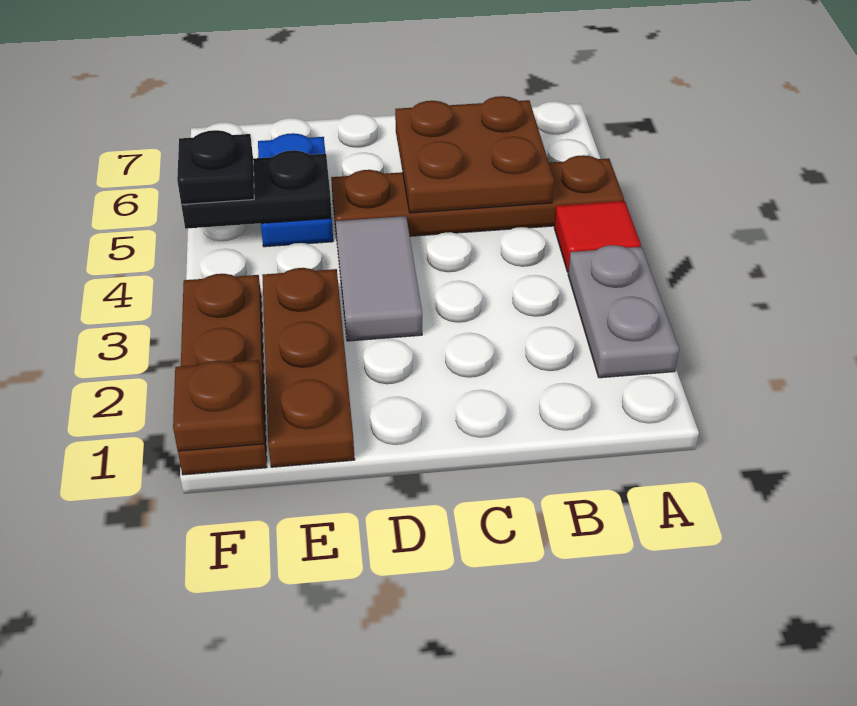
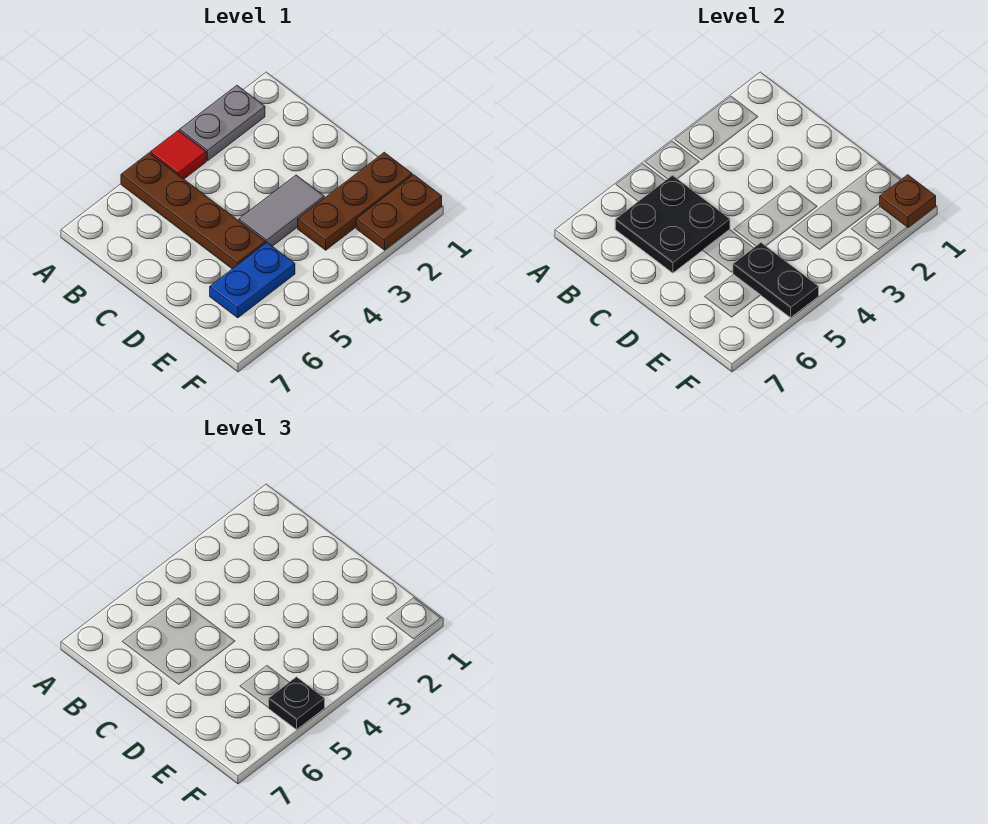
brown plate B5:C6 level 2 -> black plate B5:C6 level 2
brown plate F1:F3 level 1 -> brown plate F1:F2 level 1

